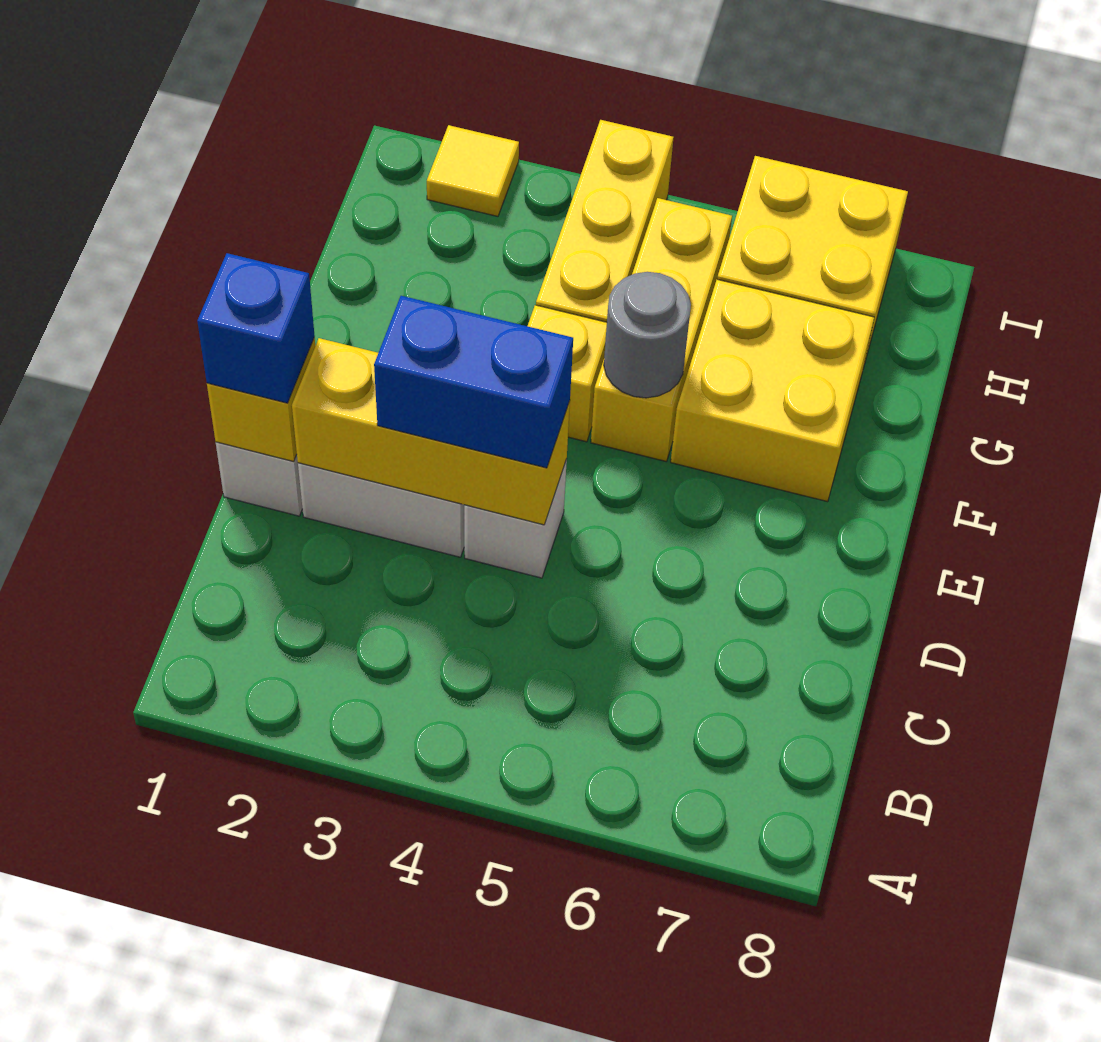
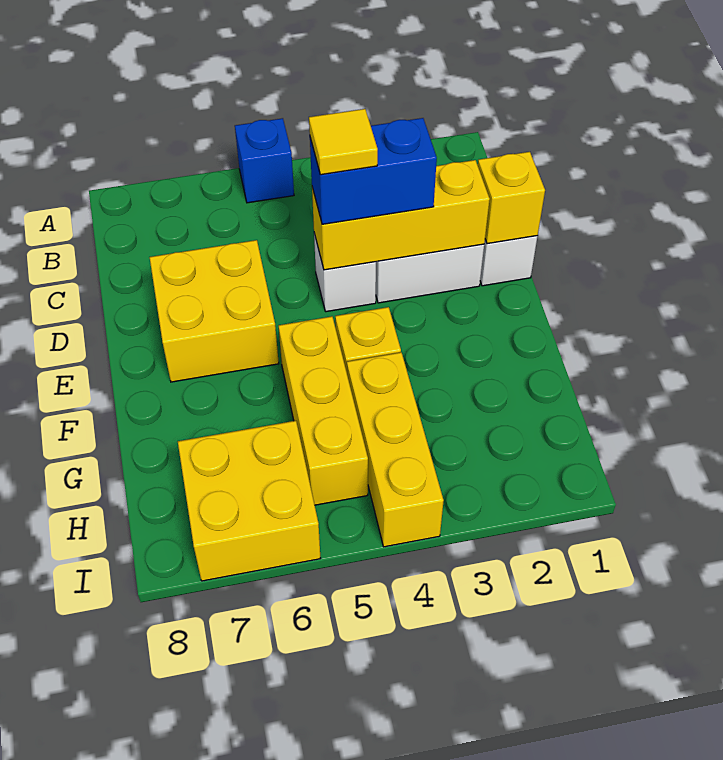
blue brick D1 level 3 -> blue brick A5 level 1
grey round brick F5 level 2 -> none
yellow brick F6:G7 level 1 -> yellow brick D6:E7 level 1
yellow tile I2 level 1 -> yellow tile D4 level 4

